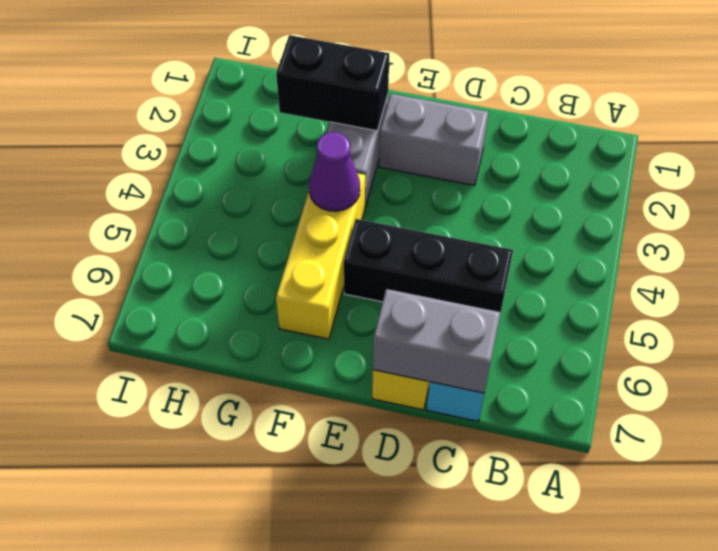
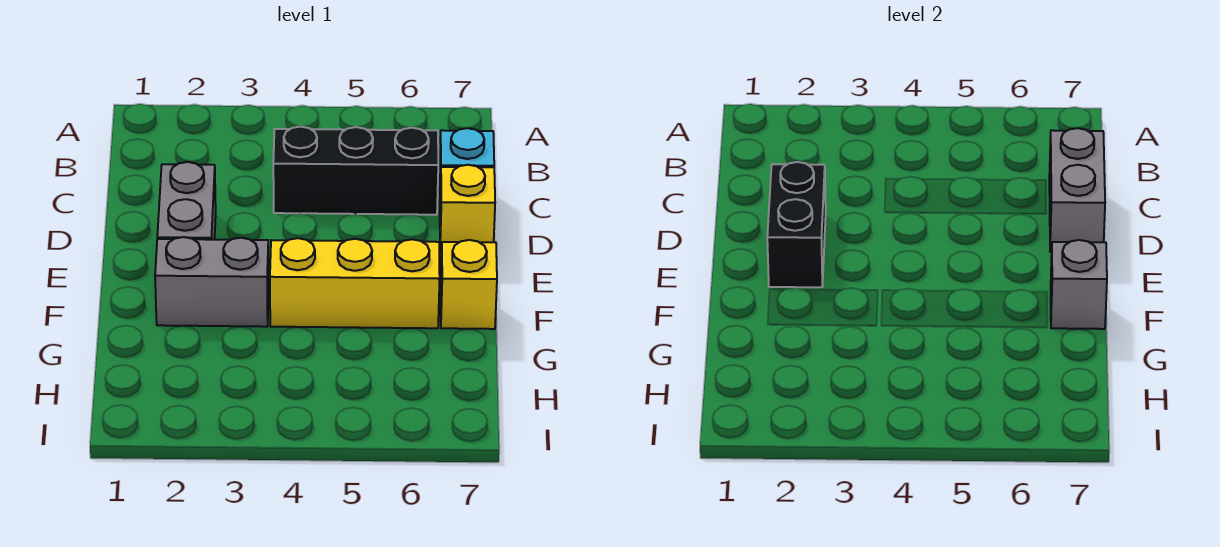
black brick C5:E5 level 1 -> black brick C4:C6 level 1
black brick F2:G2 level 2 -> black brick D2:E2 level 2
purple cone F4 level 2 -> none
none -> yellow brick F7 level 1
none -> grey brick F7 level 2

